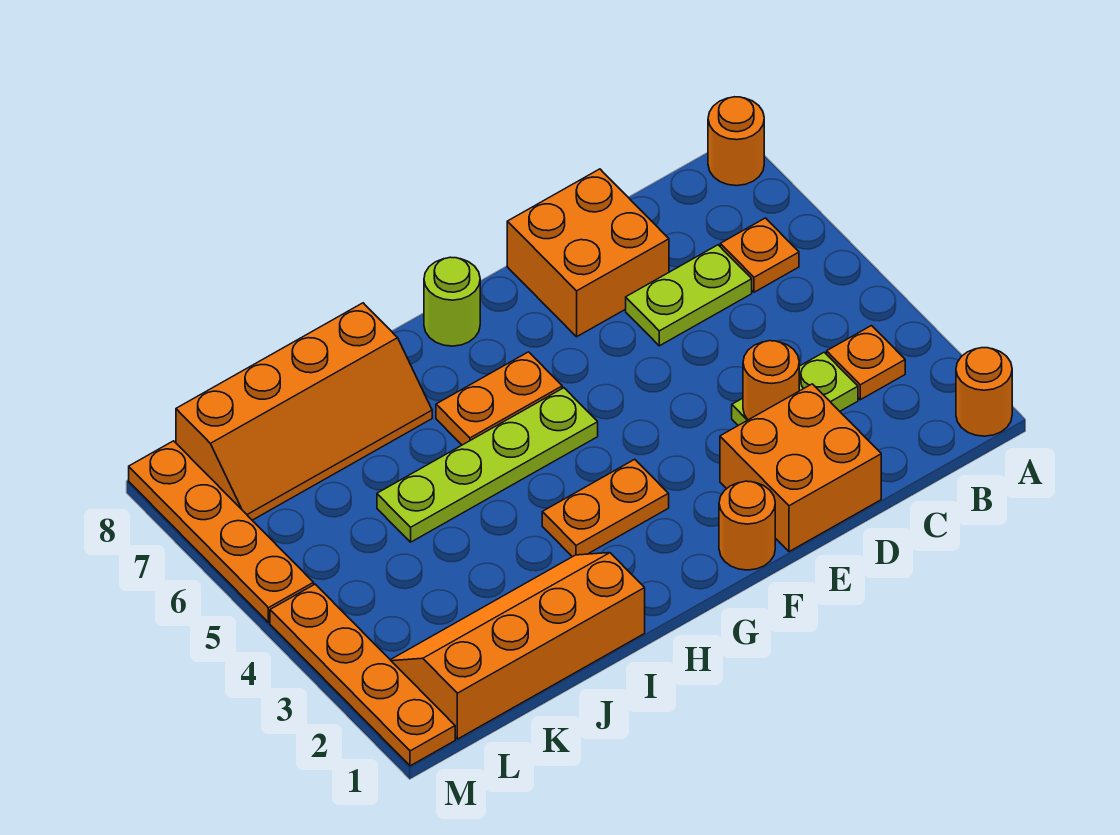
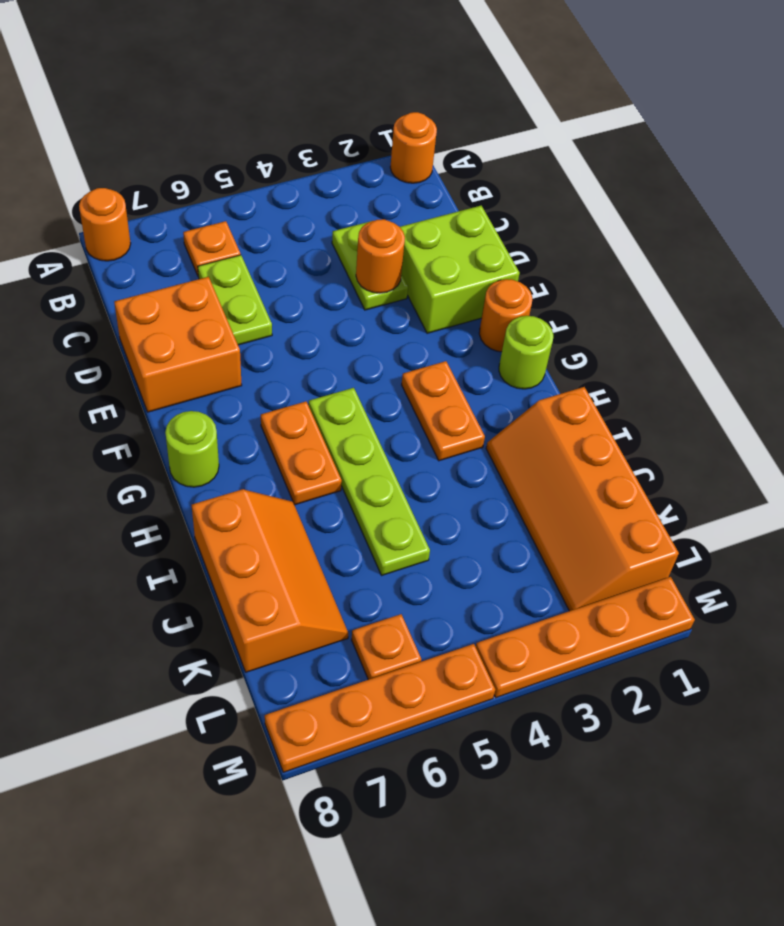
orange plate B3 level 1 -> orange plate L6 level 1
orange brick D1:E2 level 1 -> lime brick D1:E2 level 1
none -> lime round brick G1 level 1
orange slope I7:L8 level 1 top 8 -> orange slope I7:K8 level 1 top 8

